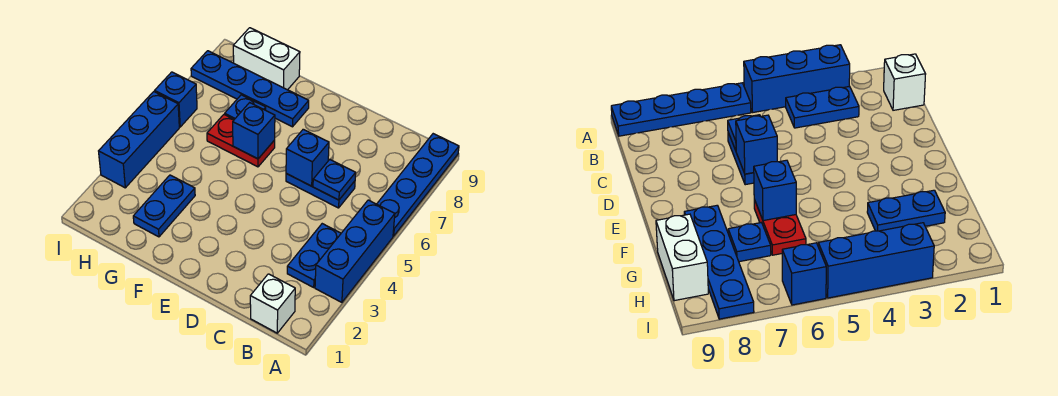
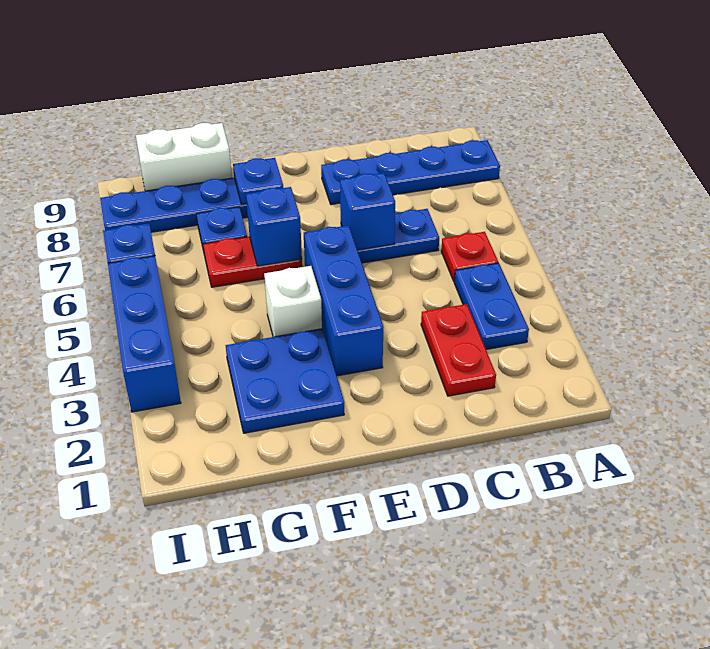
blue brick A3:A5 level 1 -> blue brick E3:E5 level 1
blue plate A6:A9 level 1 -> blue plate A8:D8 level 1
white brick B1 level 1 -> white brick F4 level 1
none -> red plate B5 level 1
none -> red plate C2:C3 level 1
blue plate C6 level 2 -> blue plate F8 level 2
blue plate G2:G3 level 1 -> blue plate F2:G3 level 1

